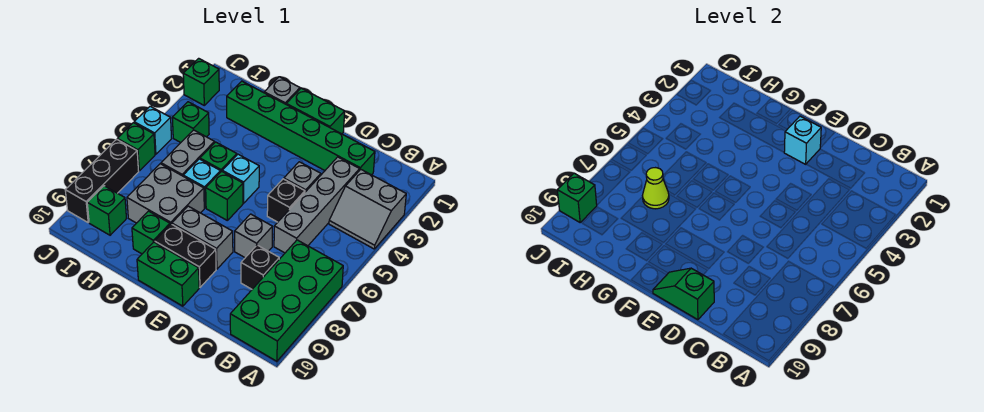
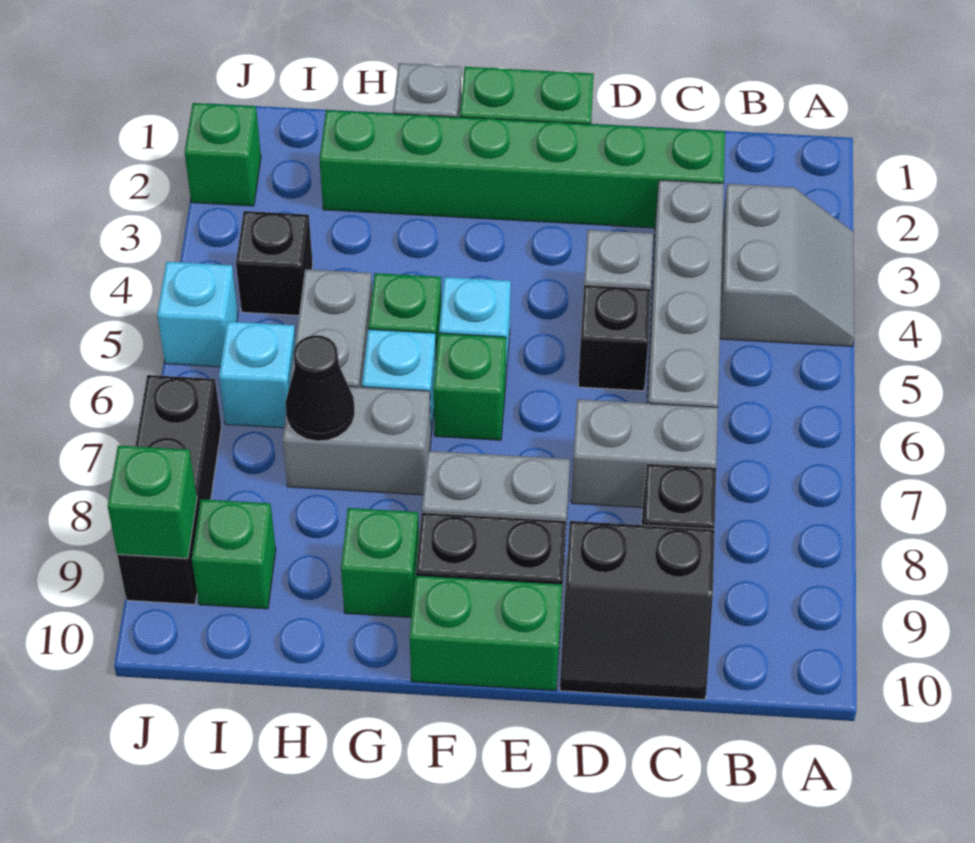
grey slope A3:B4 level 1 top 3 -> grey slope A3:B4 level 1 top B
green brick A7:B10 level 1 -> none
none -> black slope C9:D10 level 1 top 9
grey brick D7 level 1 -> grey brick C7:D7 level 1
green slope D10:E10 level 2 top D -> none
cyan brick E2 level 2 -> cyan brick I6 level 1
grey brick G7:H8 level 1 -> grey brick G7:H7 level 1
lime cone H7 level 2 -> black cone H7 level 2
green brick I4 level 1 -> black brick I4 level 1
green brick J6 level 1 -> none

